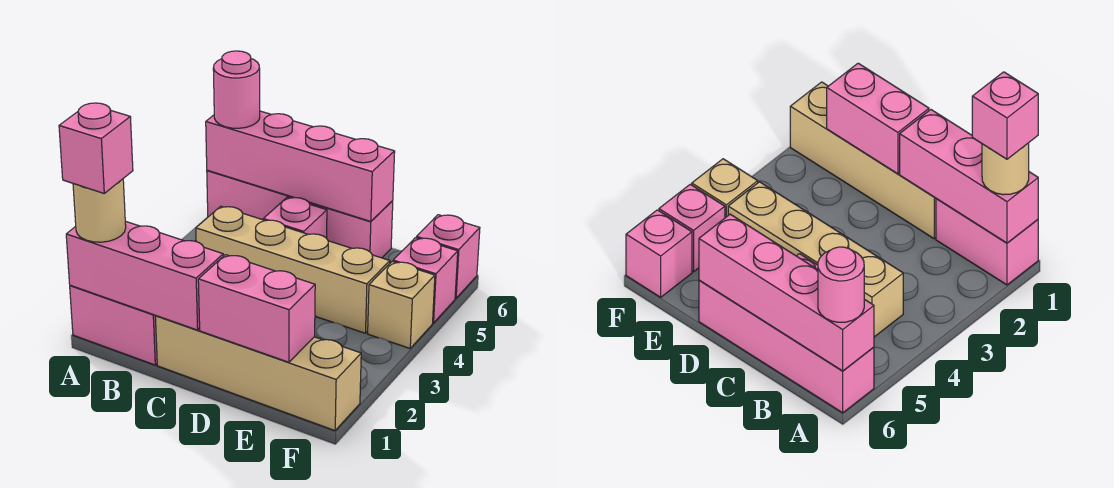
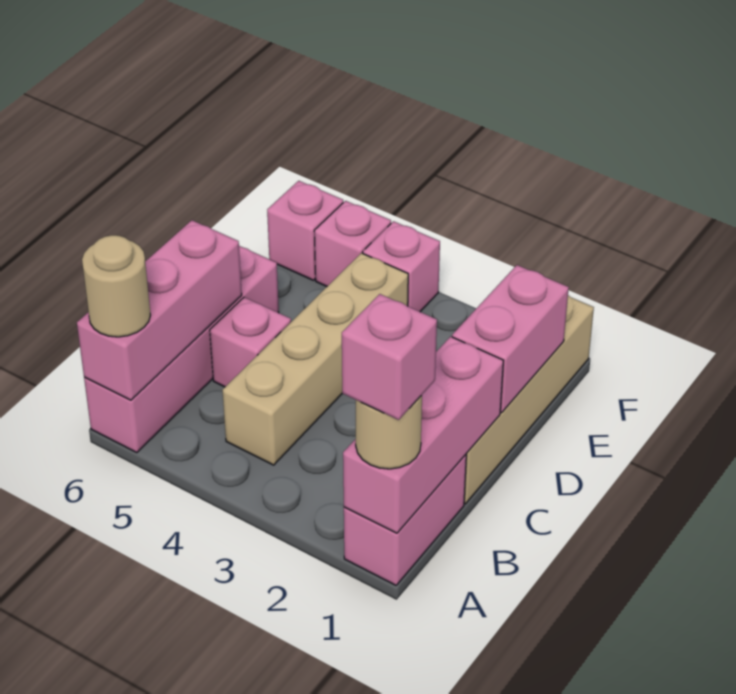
pink brick A6:D6 level 2 -> pink brick A6:C6 level 2
pink round brick A6 level 3 -> tan round brick A6 level 3
tan brick F4 level 1 -> pink brick F4 level 1

